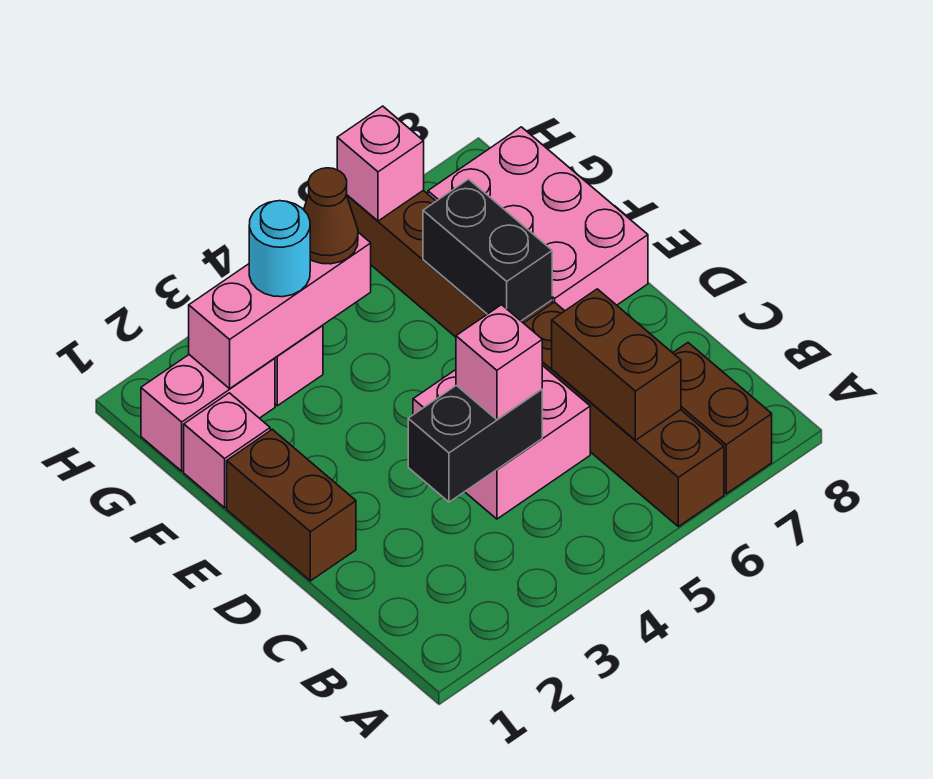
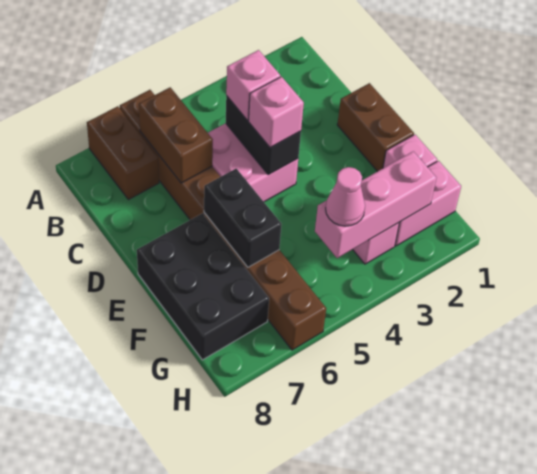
black brick C3:C4 level 2 -> black brick C4:D4 level 2
pink brick E7:G8 level 1 -> black brick E7:G8 level 1
cyan round brick G3 level 3 -> none
brown cone G4 level 3 -> pink cone G4 level 3
pink brick H6 level 2 -> pink brick D4 level 3

